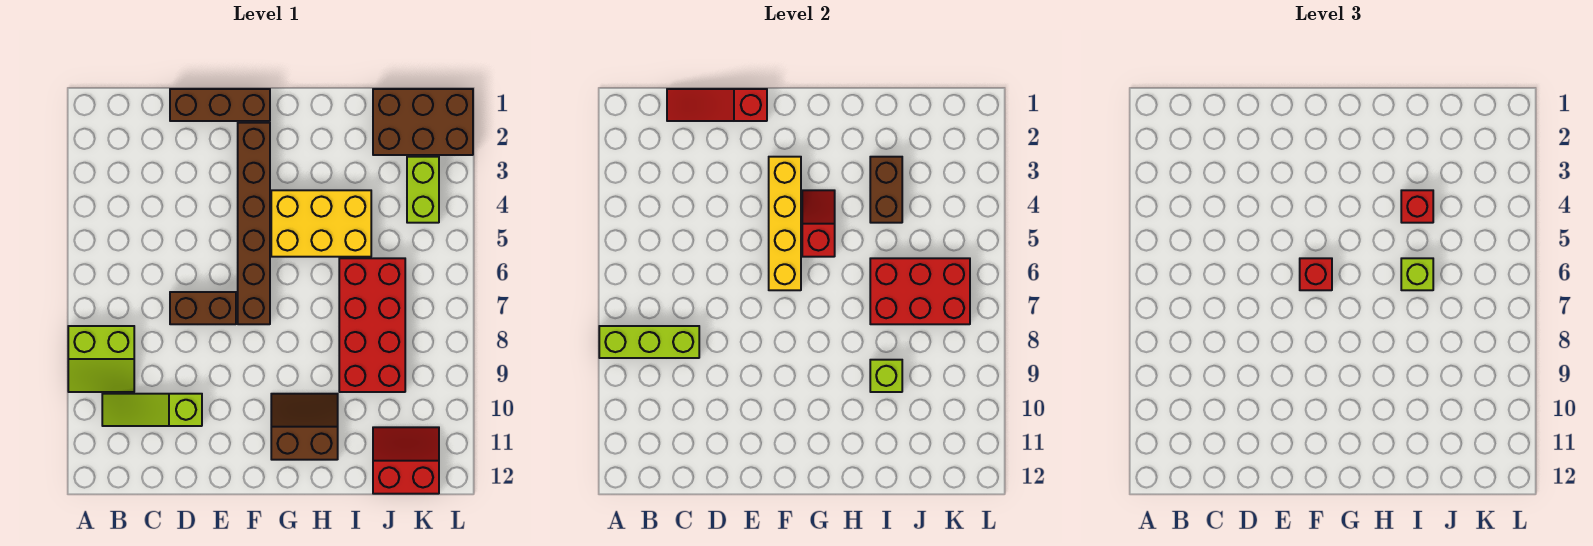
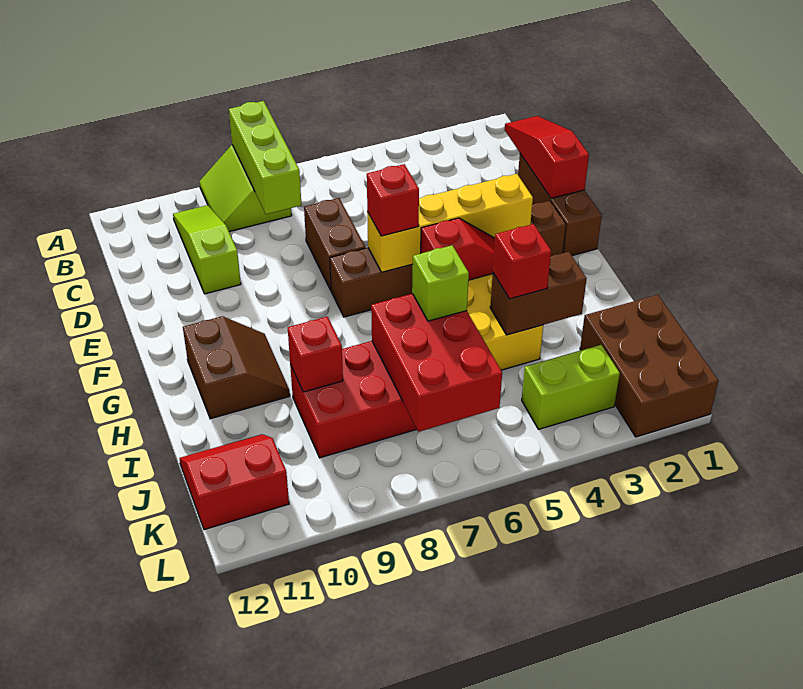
lime brick I9 level 2 -> red brick I9 level 2
red slope J11:K12 level 1 top 12 -> red slope J11:K12 level 1 top K

